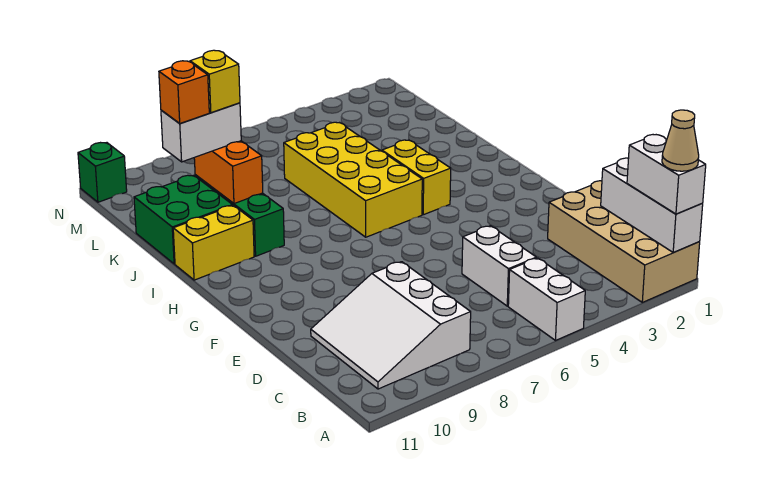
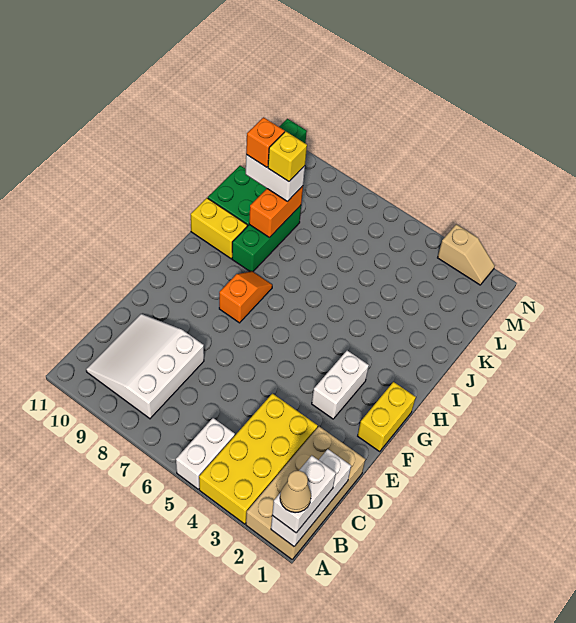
white brick C5:D5 level 1 -> white brick F3:G3 level 1
none -> orange slope G8:H8 level 1 top G
yellow brick H4:I4 level 1 -> yellow brick F1:G1 level 1
yellow brick H5:K6 level 1 -> yellow brick A3:D4 level 1
none -> tan slope N2:N3 level 1 top 3

